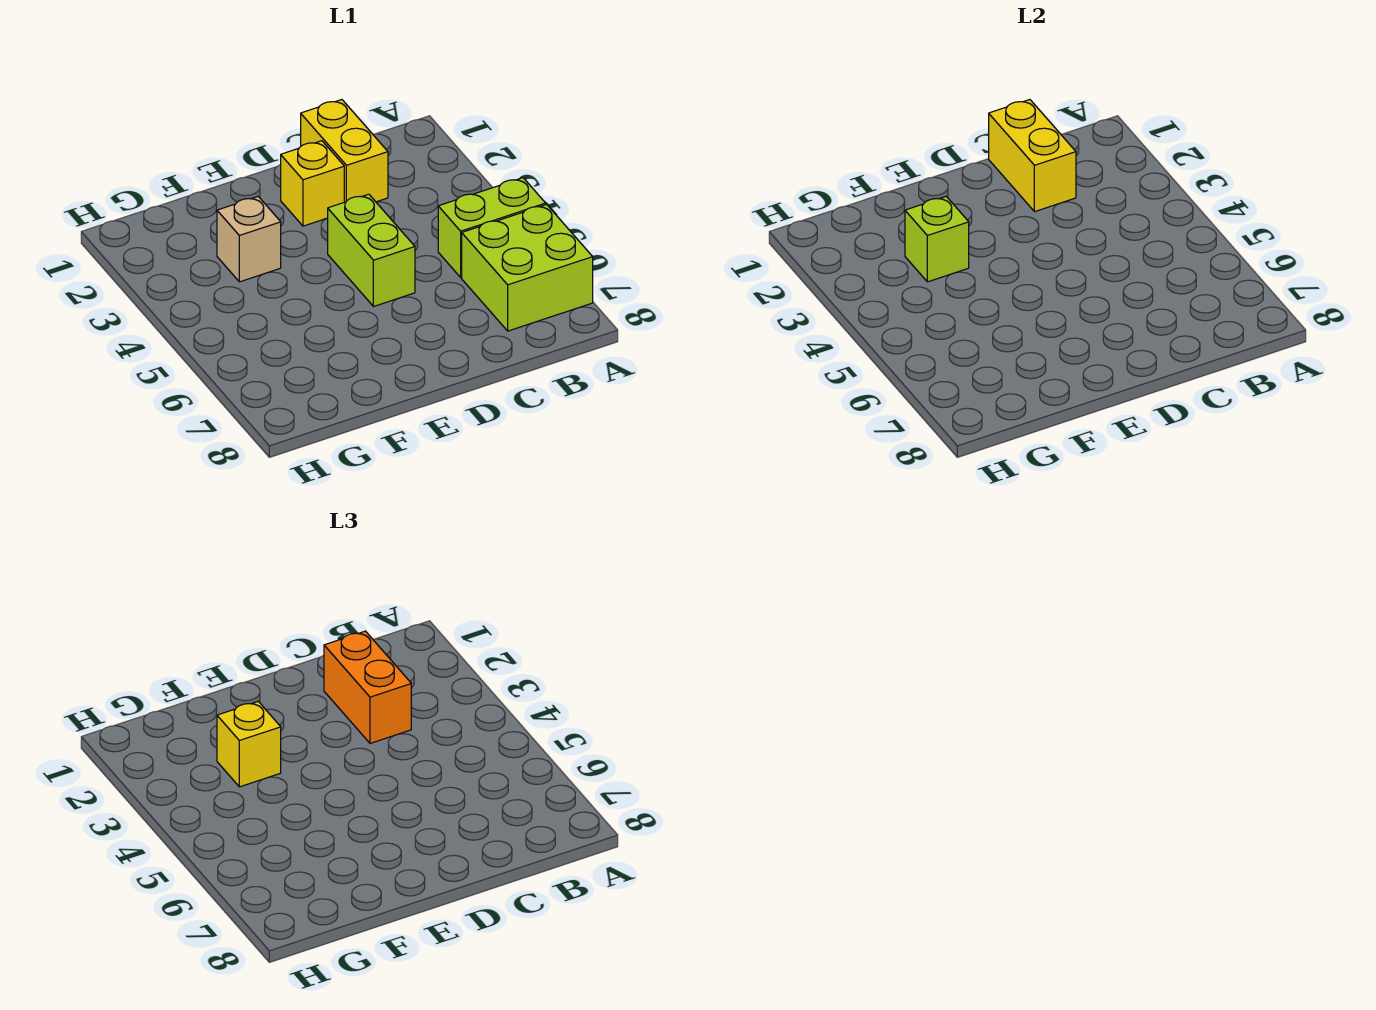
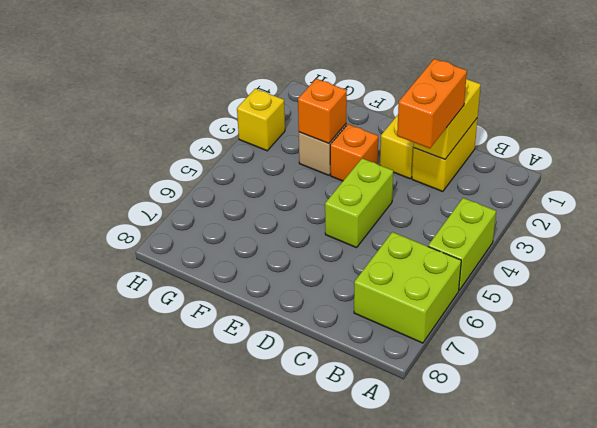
lime brick A5:B5 level 1 -> lime brick A4:A5 level 1
none -> orange brick E3 level 1
lime brick F3 level 2 -> orange brick F3 level 2
yellow brick F3 level 3 -> yellow brick H3 level 1

